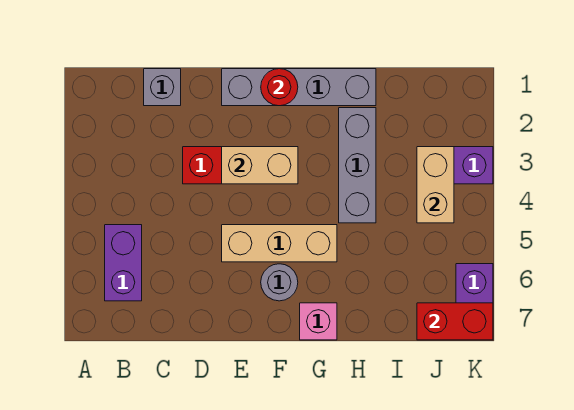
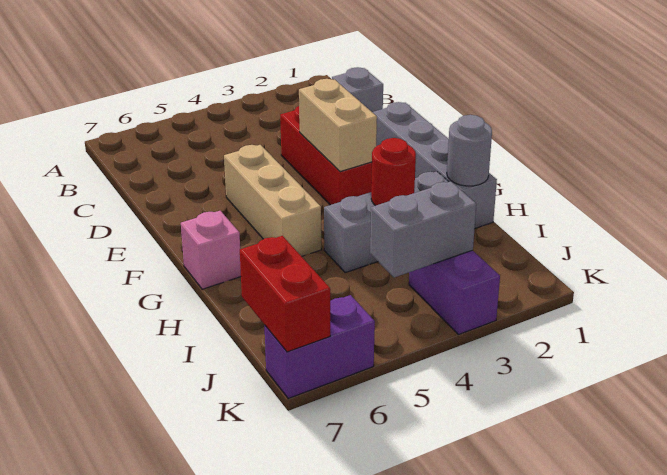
purple brick B5:B6 level 1 -> none
red round brick F1 level 2 -> red round brick H3 level 2
grey round brick F6 level 1 -> grey round brick H1 level 2
tan brick J3:J4 level 2 -> grey brick J3:J4 level 2

